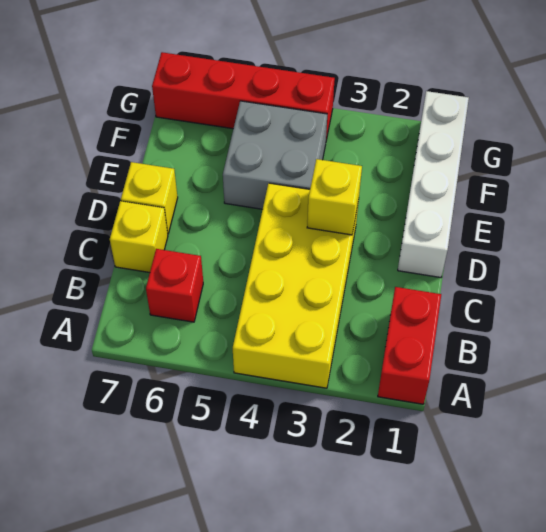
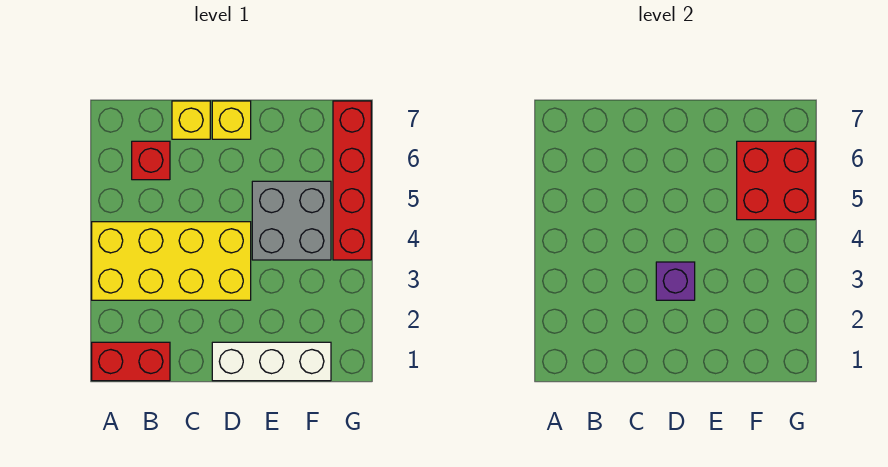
white brick D1:G1 level 1 -> white brick D1:F1 level 1
yellow brick D3 level 2 -> purple brick D3 level 2
none -> red brick F5:G6 level 2

